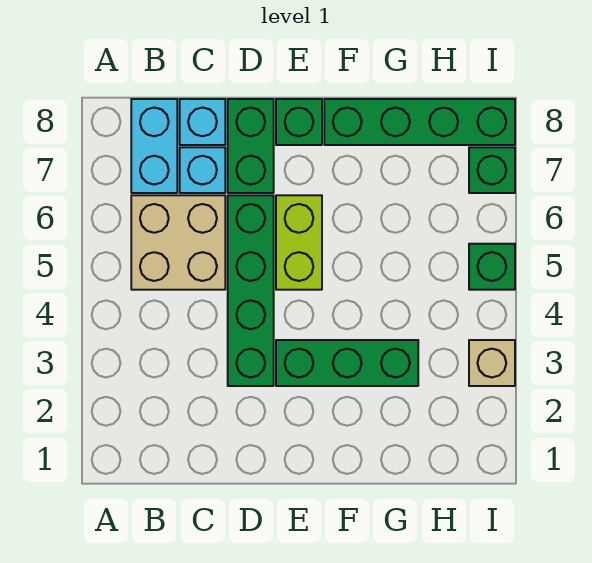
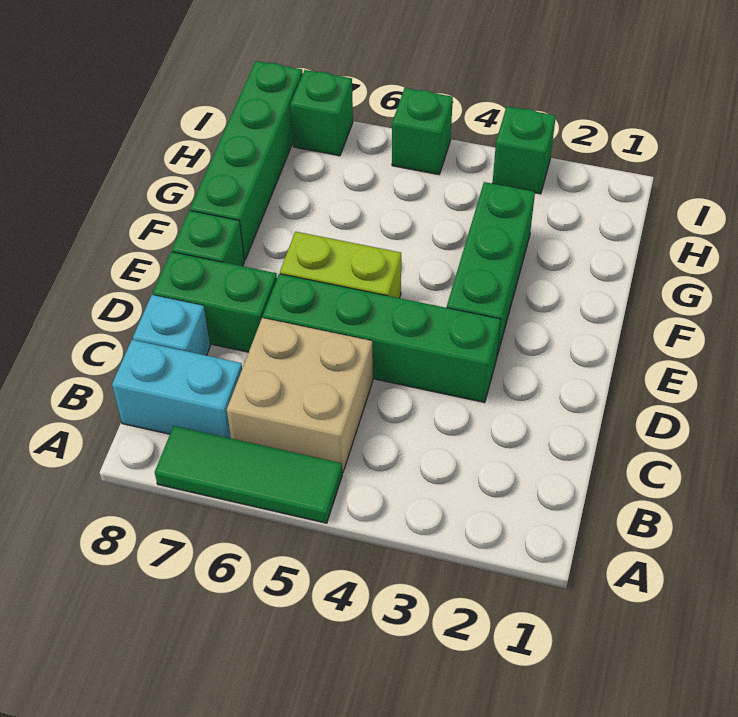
none -> green tile A5:A7 level 1
cyan brick C7 level 1 -> none
tan brick I3 level 1 -> green brick I3 level 1

